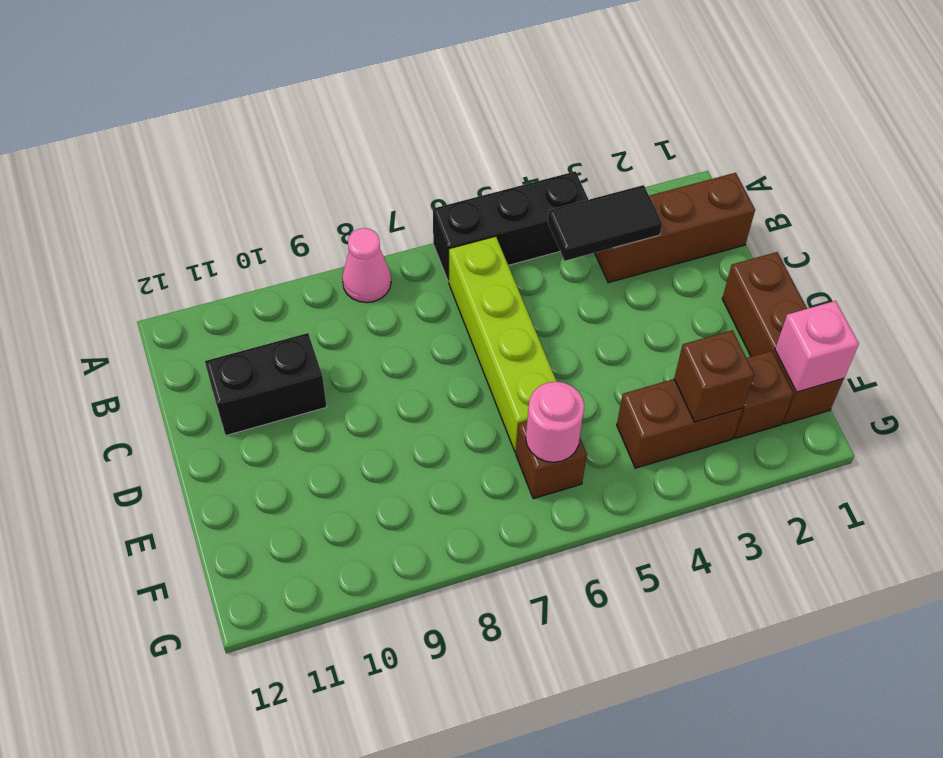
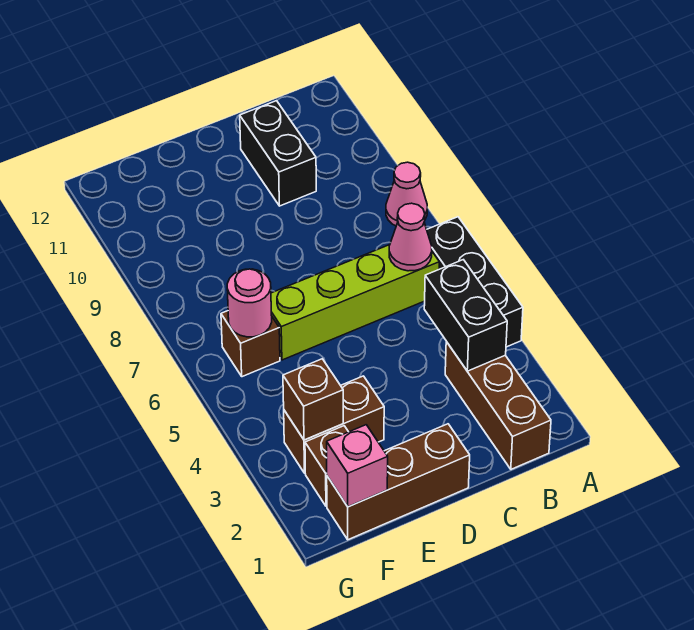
black tile B3:B4 level 2 -> black brick B3:B4 level 2
none -> pink cone B6 level 2
brown brick F3:F4 level 1 -> brown brick E3:F3 level 1

